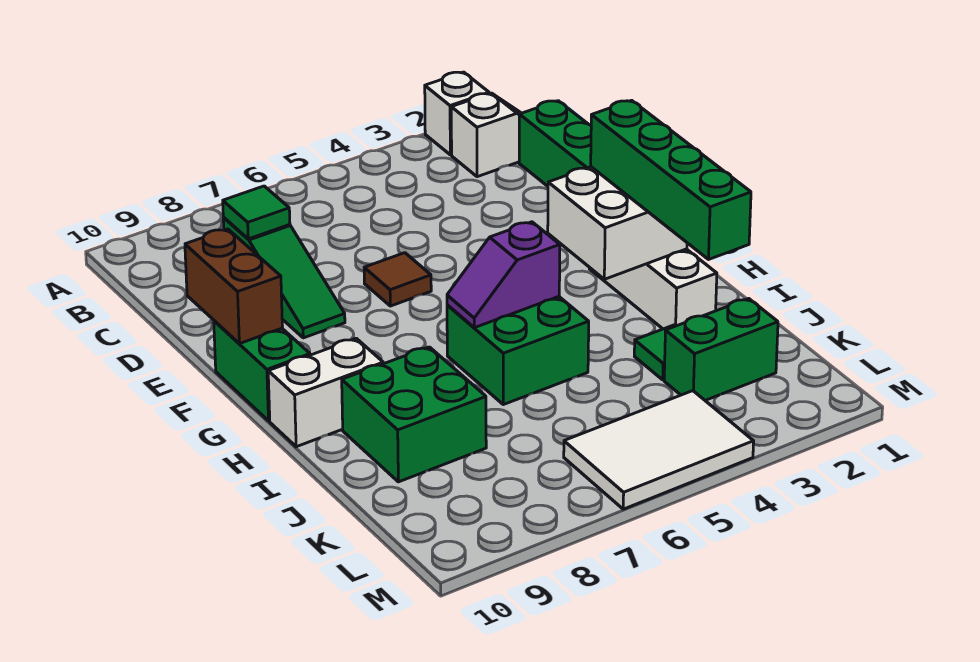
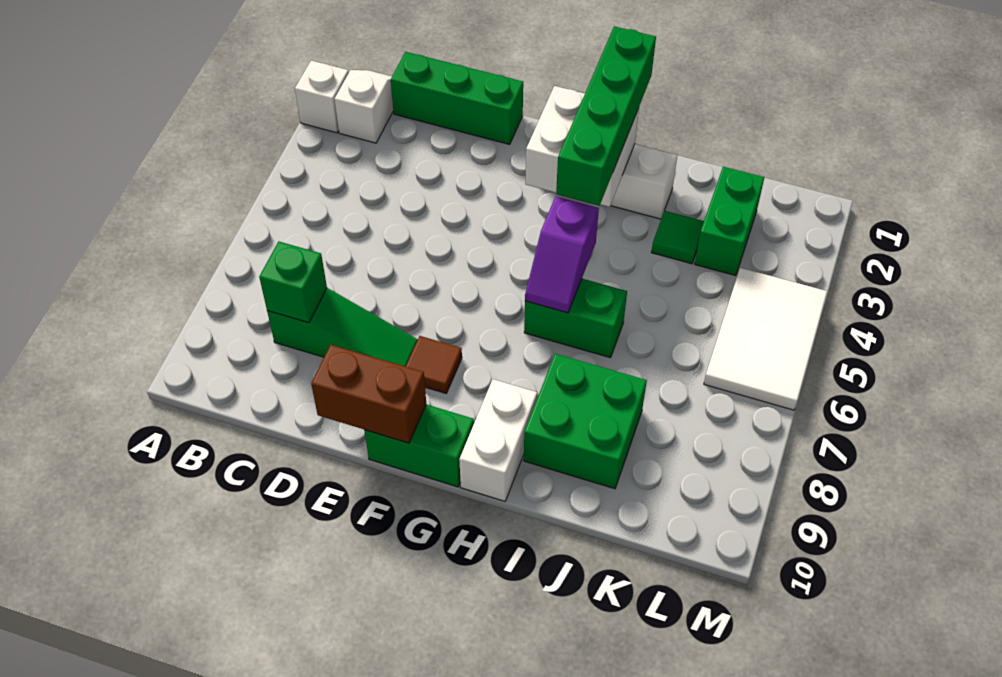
green tile C8 level 2 -> green brick C8 level 2
brown tile E6 level 1 -> brown tile F8 level 1
green brick G2:J2 level 3 -> green brick H1:H4 level 3
green brick H5:I6 level 1 -> green brick H6:I6 level 1

